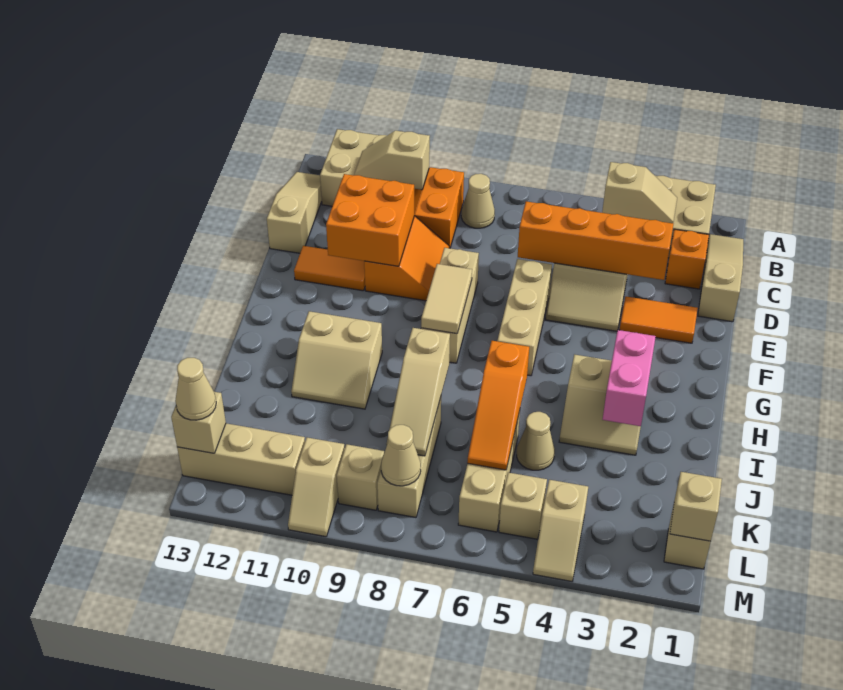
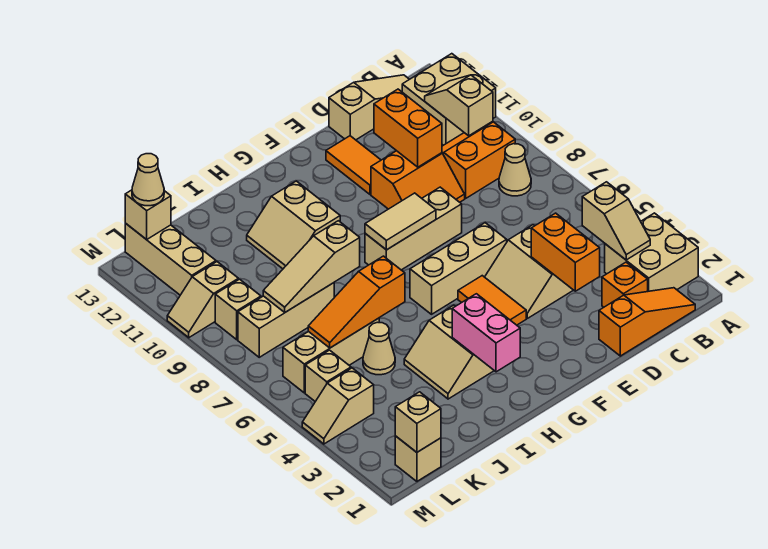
tan slope B1:D1 level 1 top D -> orange slope B1:D1 level 1 top D
orange brick D3:D6 level 2 -> orange brick D3:D4 level 2
orange brick D10:E11 level 2 -> orange brick D10:D11 level 2
orange tile E2:E3 level 1 -> orange tile F4:F5 level 1
pink brick H3:I3 level 2 -> pink brick H2:H3 level 2
tan cone L8 level 2 -> none

